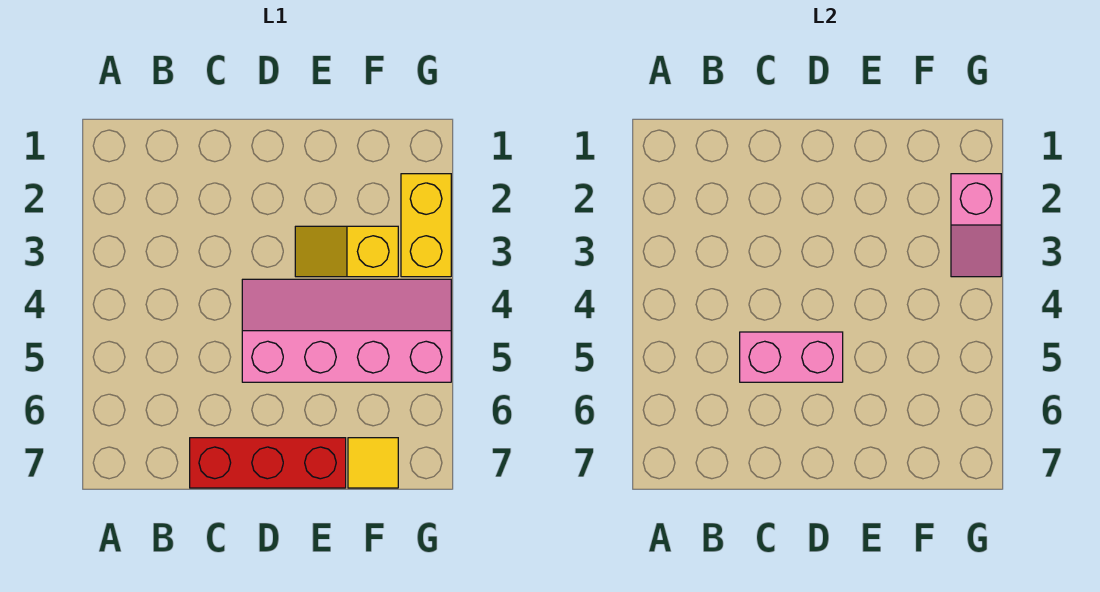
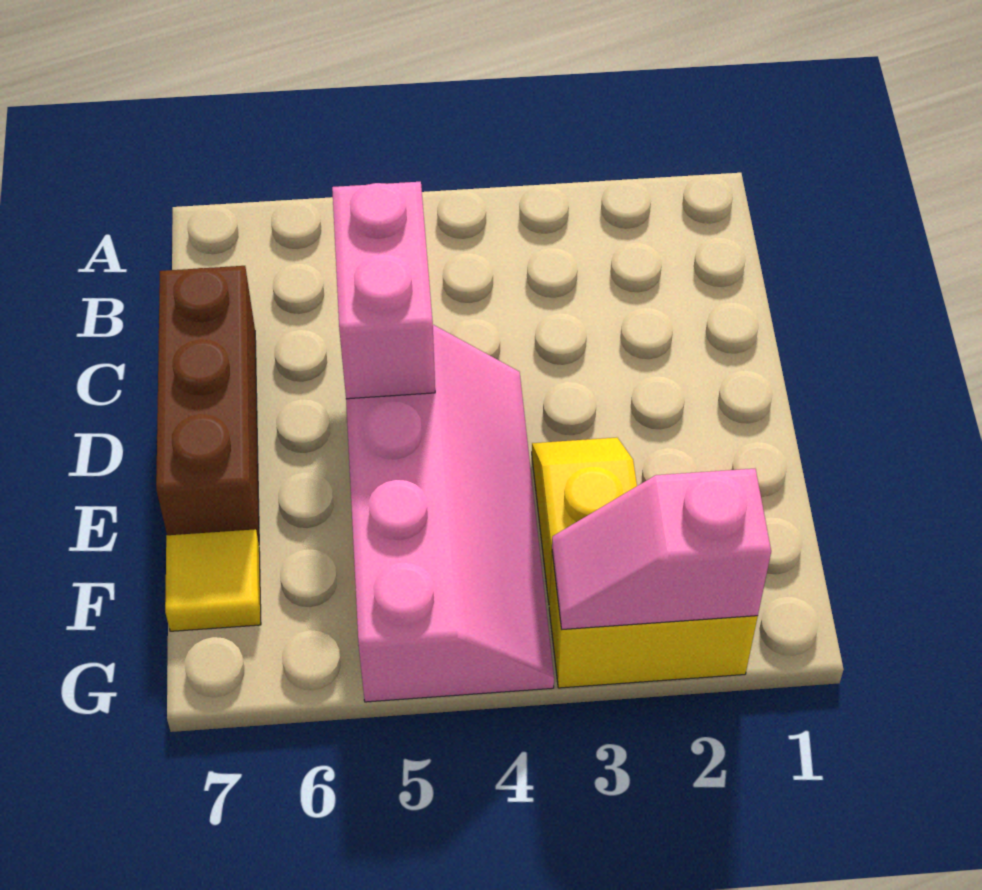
red brick C7:E7 level 1 -> brown brick C7:E7 level 1

